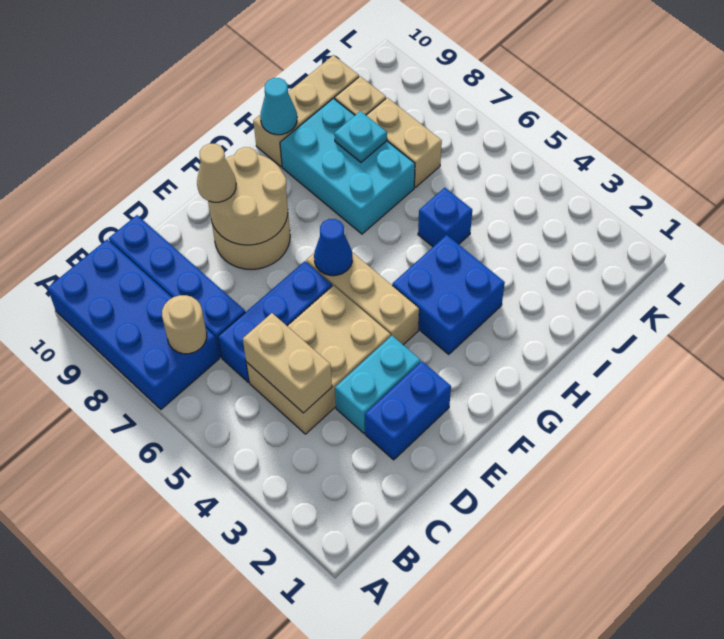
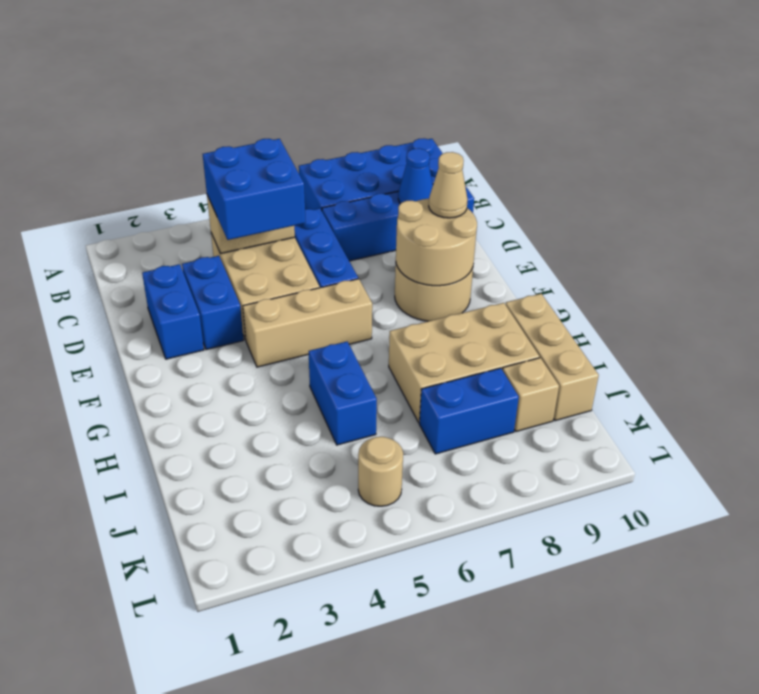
tan round brick B7 level 2 -> tan round brick K5 level 1
cyan brick D3:E3 level 1 -> blue brick D3:E3 level 1
blue cone F6 level 2 -> blue cone C9 level 2
blue brick G3:H4 level 1 -> blue brick C4:D5 level 3
cyan brick H7:I9 level 1 -> tan brick H7:I9 level 1
cyan cone H10 level 2 -> none
blue brick I5 level 1 -> blue brick H5:I5 level 1
cyan plate I8 level 2 -> none
tan brick J7:J8 level 1 -> blue brick J7:J8 level 1

